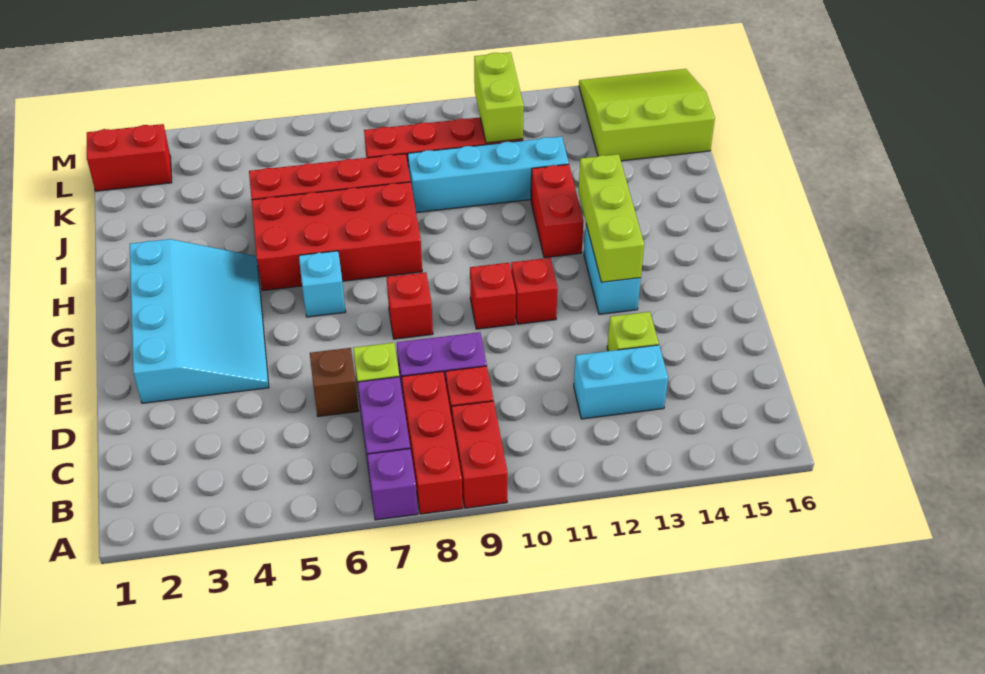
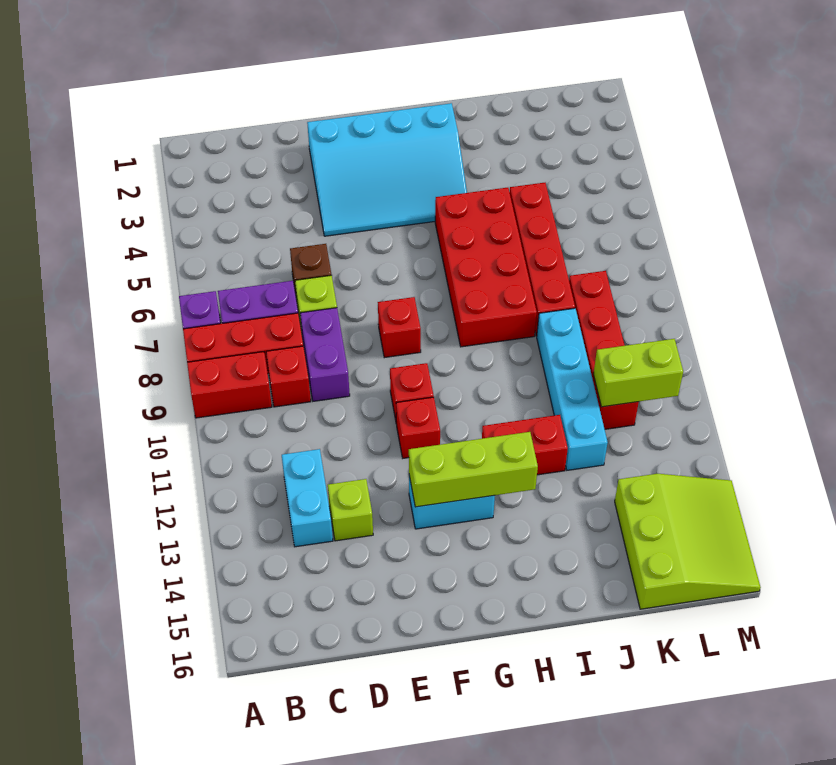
cyan brick G6 level 1 -> none
red brick L1:L2 level 1 -> none

